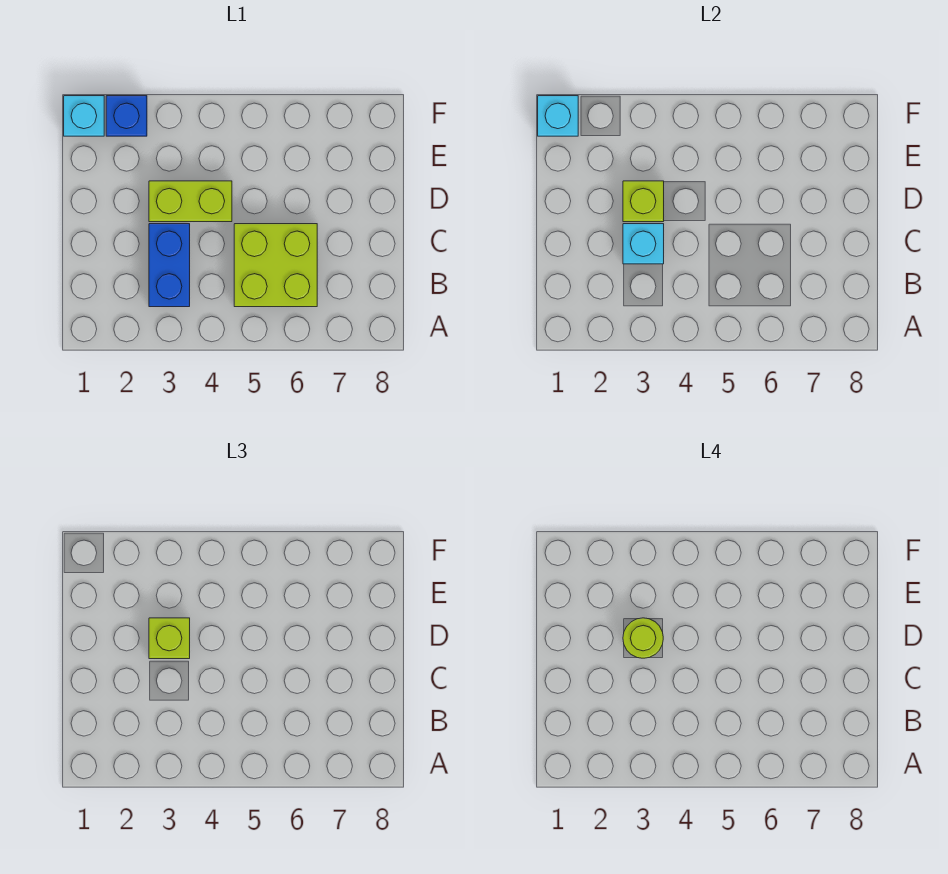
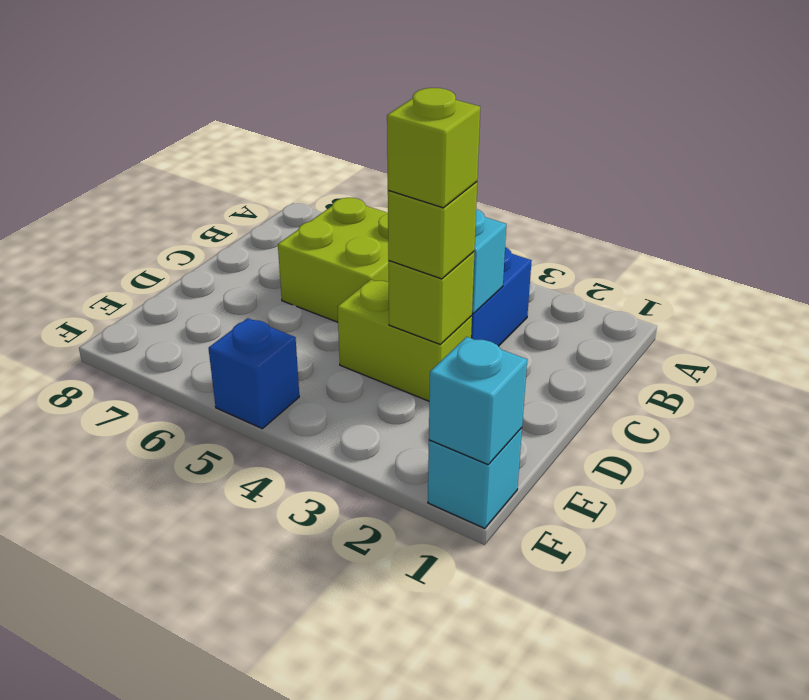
lime round brick D3 level 4 -> lime brick D3 level 4
blue brick F2 level 1 -> blue brick F5 level 1

